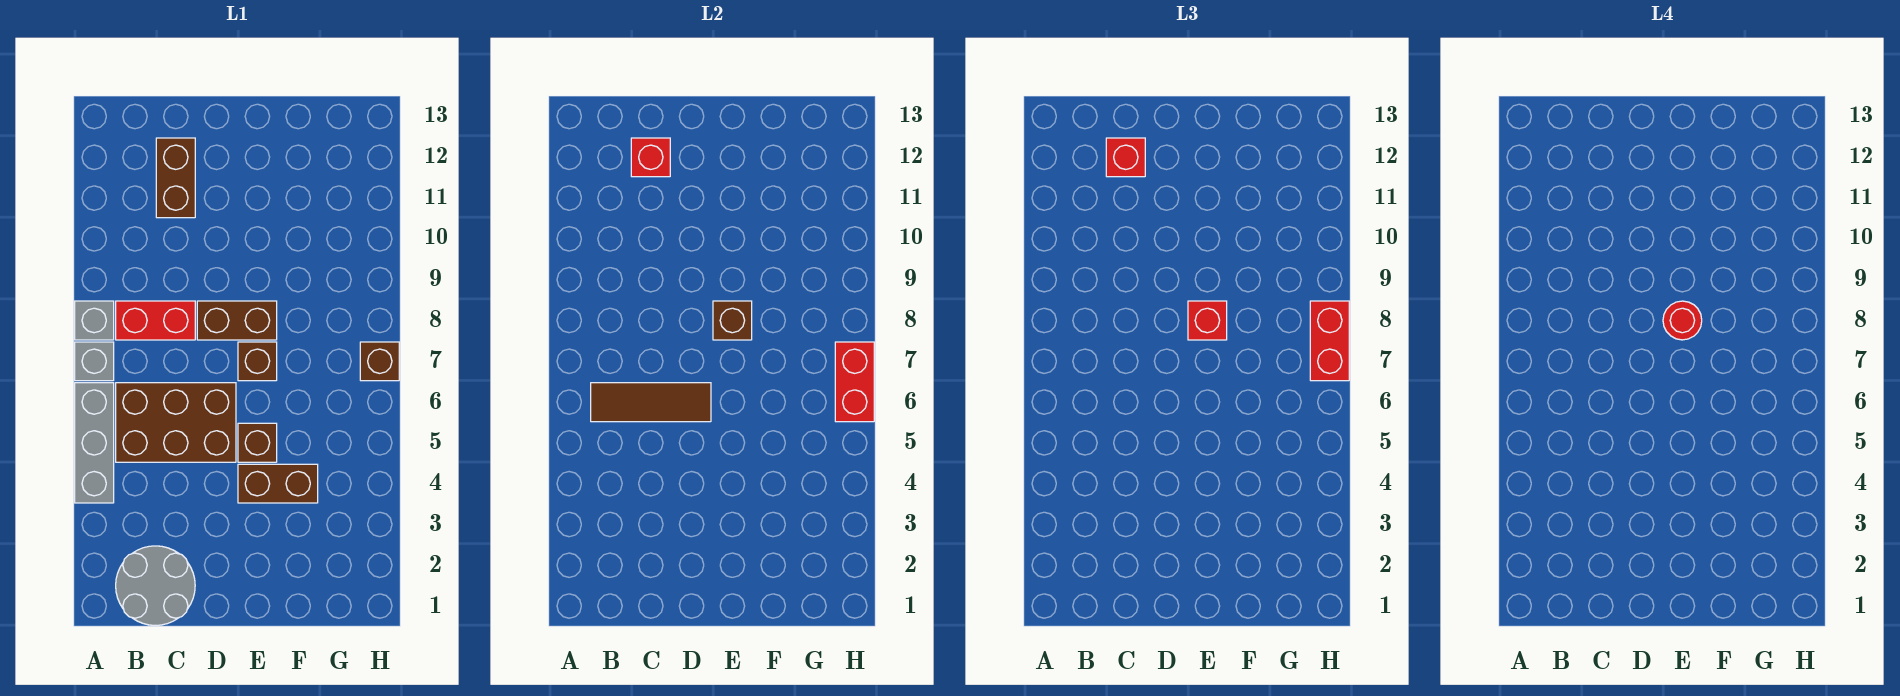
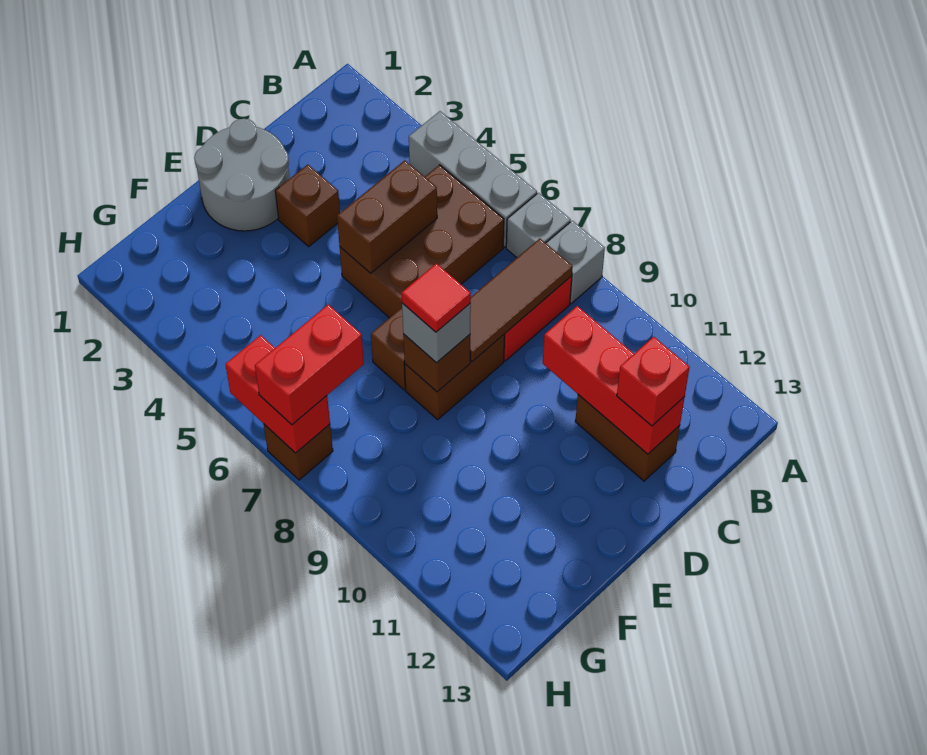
grey round brick B1:C2 level 1 -> grey round brick D1:E2 level 1
brown tile B6:D6 level 2 -> brown tile B8:D8 level 2
red brick C12 level 2 -> red brick C10:C12 level 2
brown brick E4:F4 level 1 -> brown brick C5:D5 level 2
brown brick E5 level 1 -> brown brick D3 level 1
red brick E8 level 3 -> grey brick E8 level 3
red round brick E8 level 4 -> red tile E8 level 4
red brick H7:H8 level 3 -> red brick G7:H7 level 3

